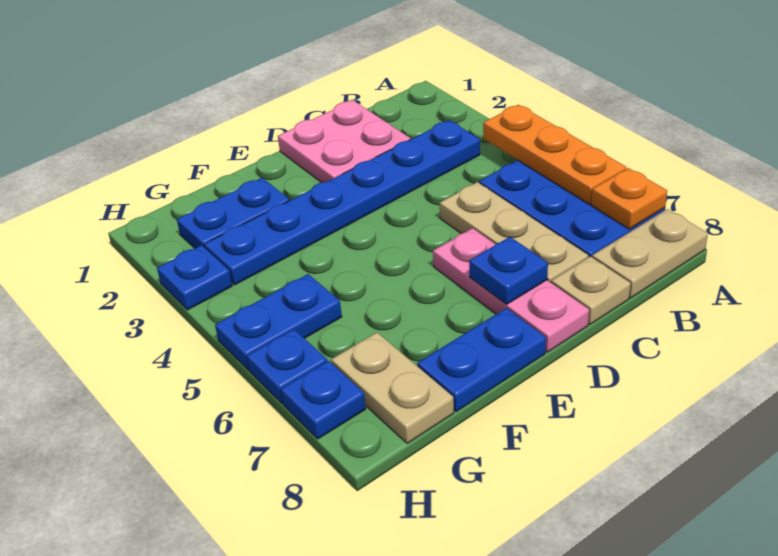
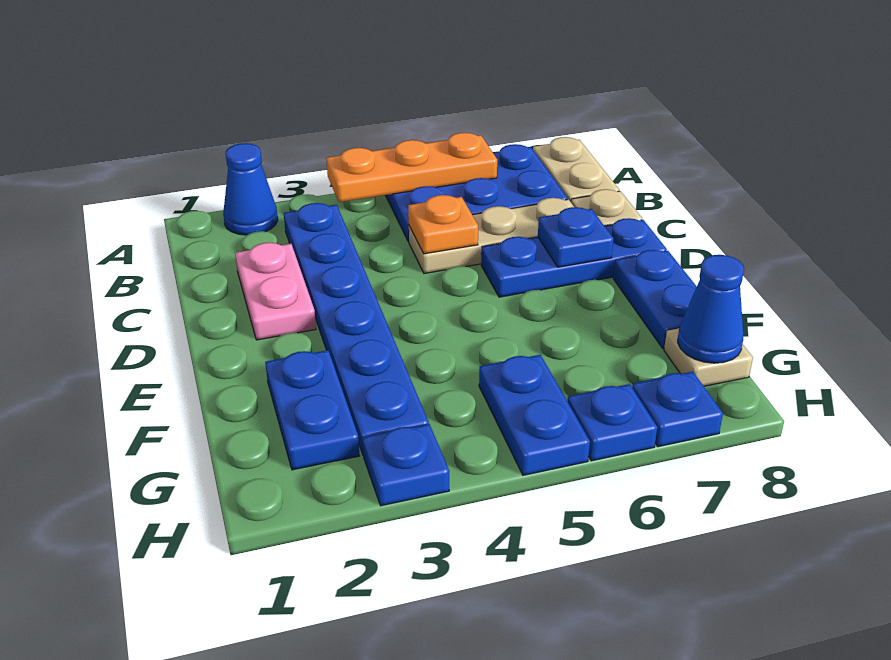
none -> blue cone A2 level 1
orange plate A7 level 2 -> orange plate C5 level 2
pink plate C1:D2 level 1 -> pink plate C2:D2 level 1
pink plate D6:D8 level 1 -> blue plate D6:D8 level 1
tan plate G7:G8 level 1 -> tan plate G8 level 1
none -> blue cone G8 level 2

